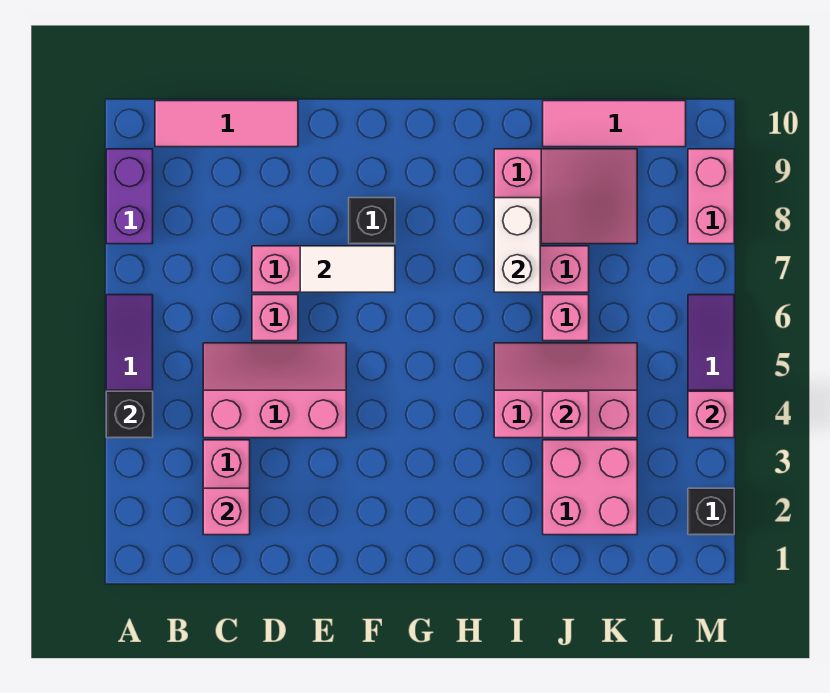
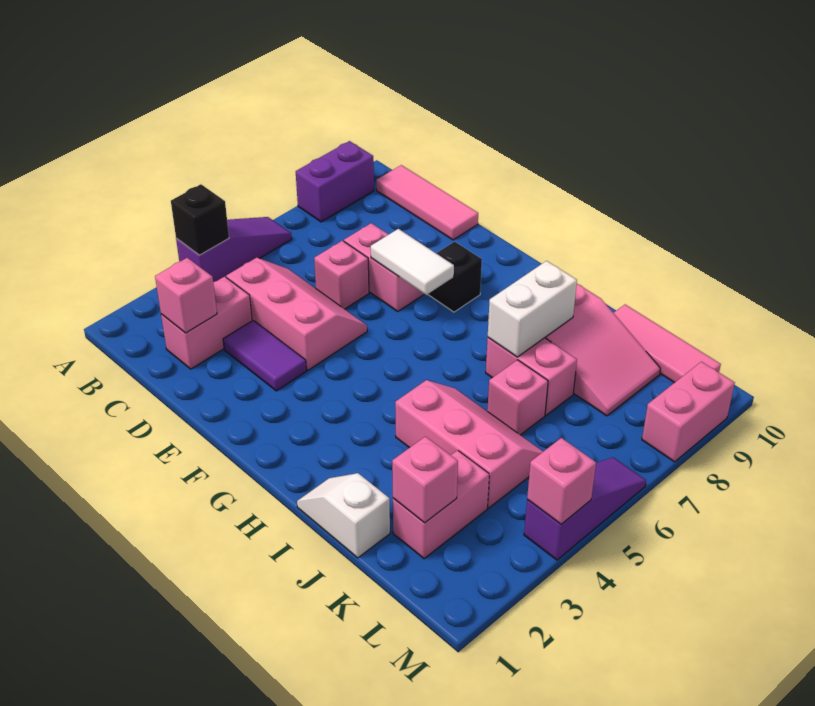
none -> purple tile D3:E3 level 1
none -> white slope I1:J1 level 1 top J
pink brick J2:K3 level 1 -> pink brick K2:K3 level 1
pink brick J4 level 2 -> pink brick K2 level 2
black brick M2 level 1 -> none

